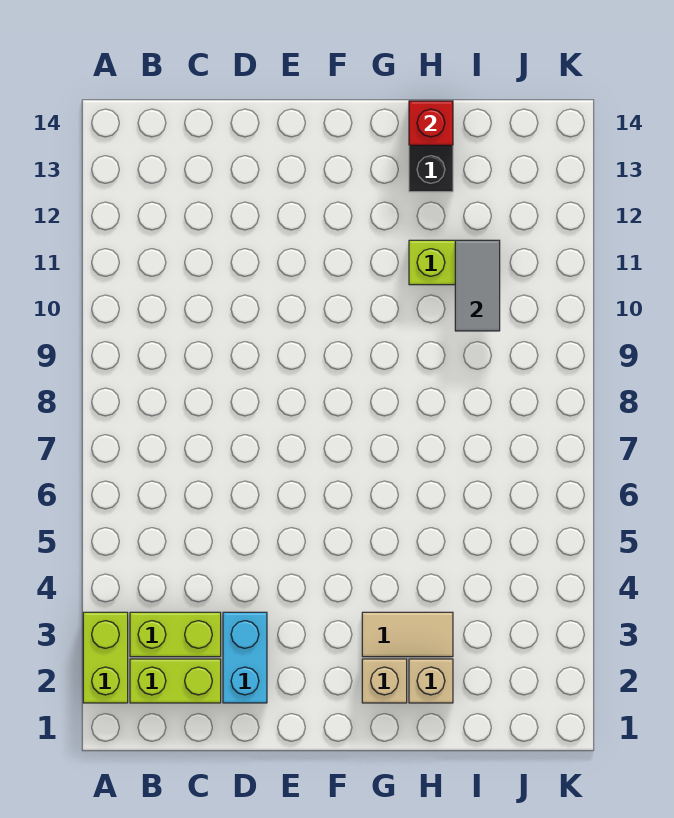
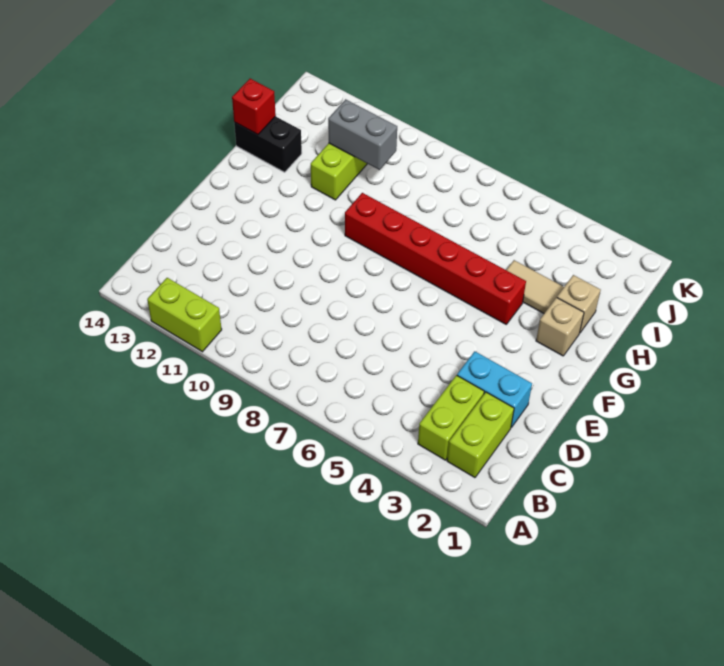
lime brick A2:A3 level 1 -> lime brick A11:A12 level 1
tan tile G3:H3 level 1 -> tan tile H3:H4 level 1
none -> red brick G4:G9 level 1
grey tile I10:I11 level 2 -> grey brick I10:I11 level 2

